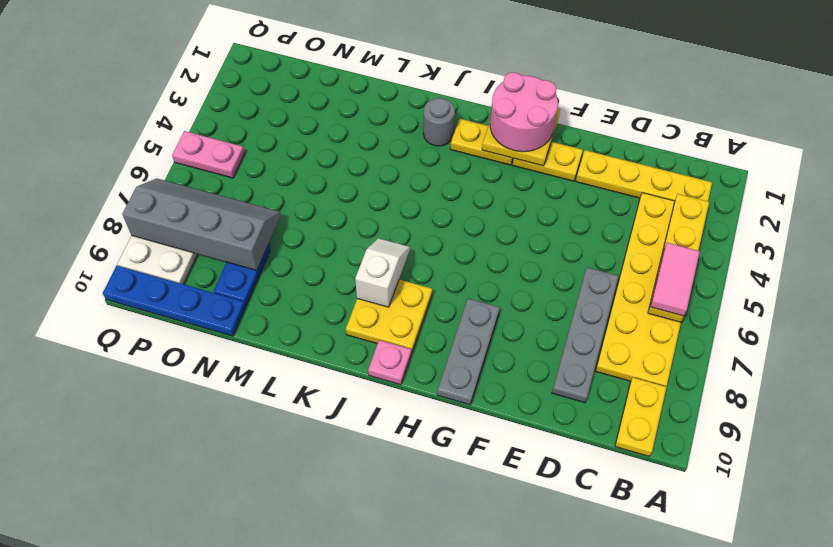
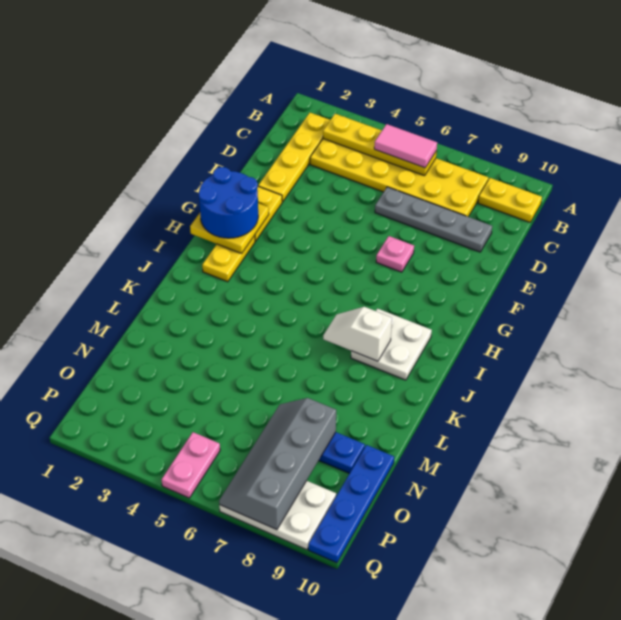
pink round brick G1:H2 level 3 -> blue round brick G1:H2 level 3
grey plate G8:G10 level 1 -> none
yellow plate I8:J9 level 1 -> white plate I8:J9 level 1
pink plate I10 level 1 -> pink plate F7 level 1
grey round brick J2 level 1 -> none

